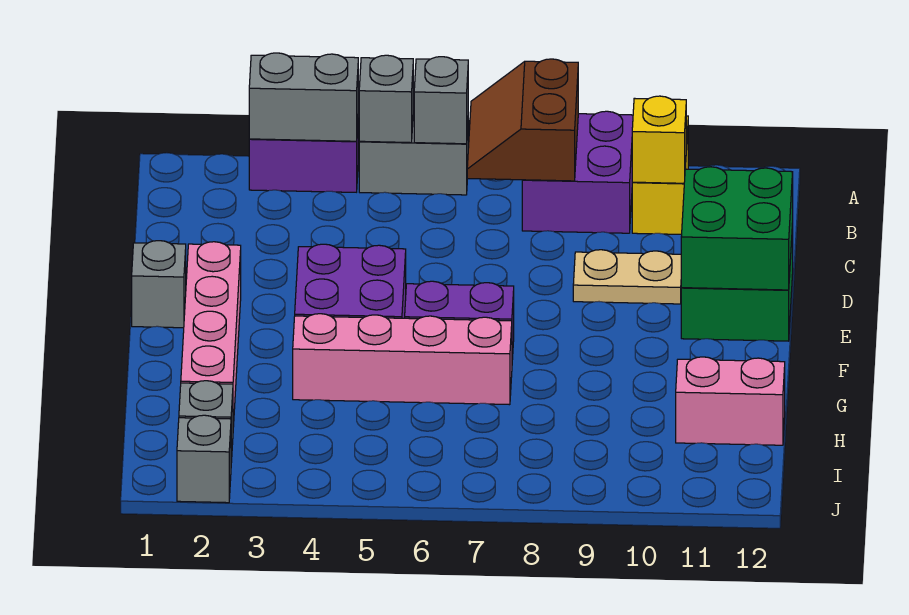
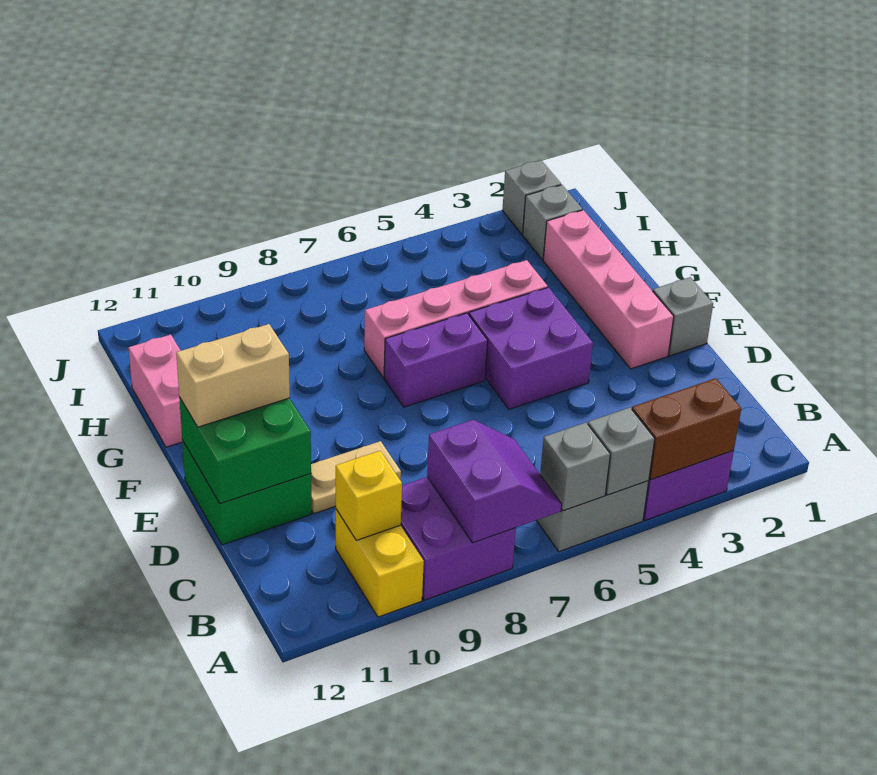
grey brick A3:A4 level 2 -> brown brick A3:A4 level 2
brown slope A7:B8 level 2 top 8 -> purple slope A7:B8 level 2 top 8
none -> tan brick E11:E12 level 3
pink brick H11:H12 level 1 -> pink brick G12:H12 level 1

